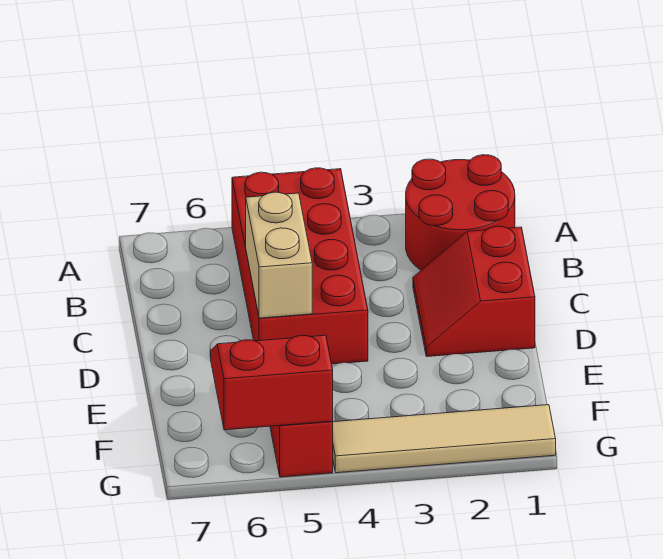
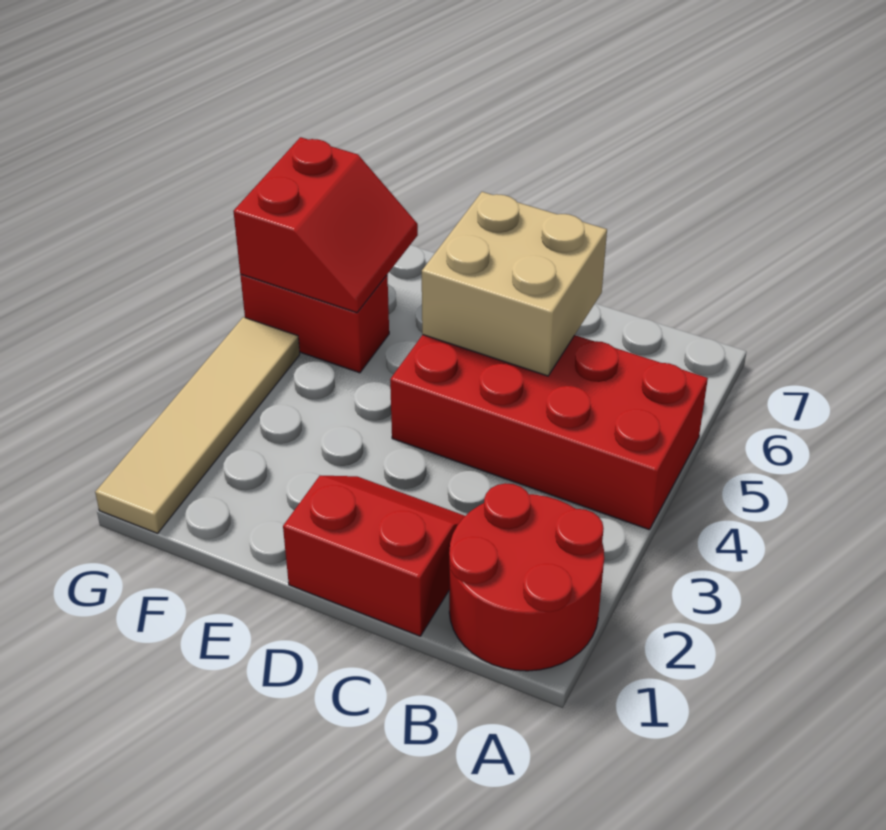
tan brick C5:D5 level 2 -> tan brick C5:D6 level 2

